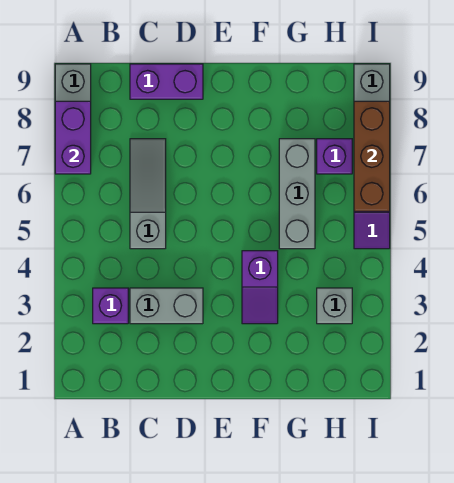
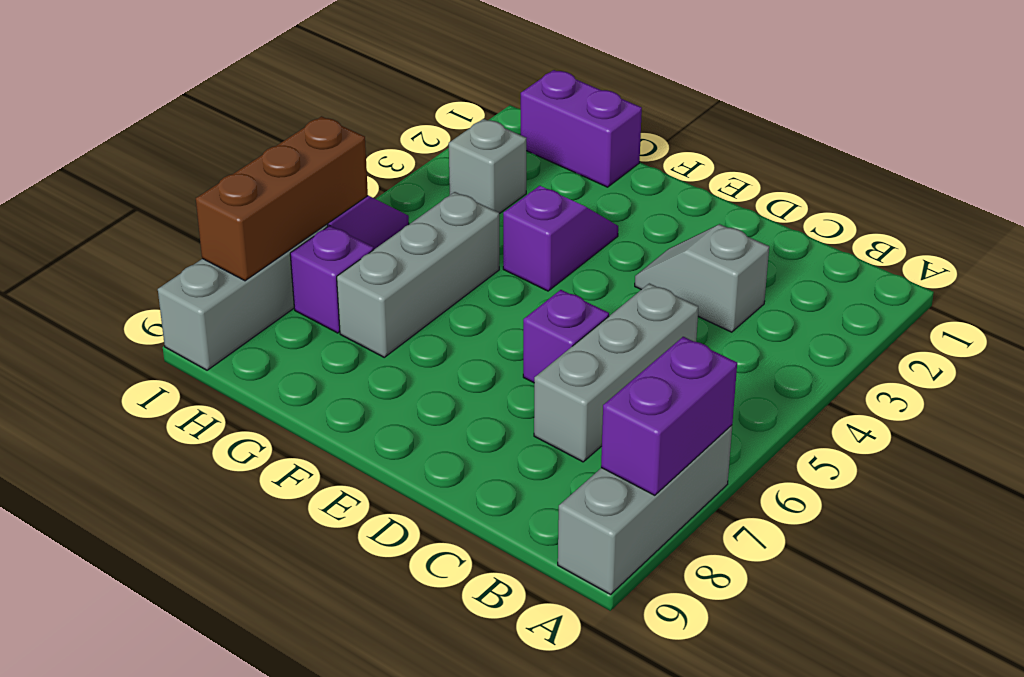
purple brick B3 level 1 -> purple brick D6 level 1
grey brick C3:D3 level 1 -> grey slope C3:D3 level 1 top C
grey slope C5:C7 level 1 top 5 -> grey brick C5:C7 level 1
purple brick C9:D9 level 1 -> purple brick G1:H1 level 1

